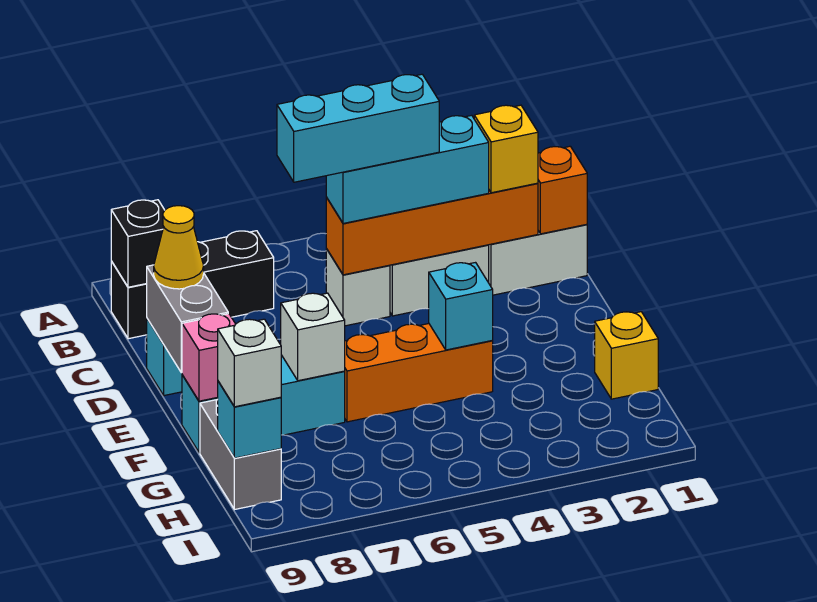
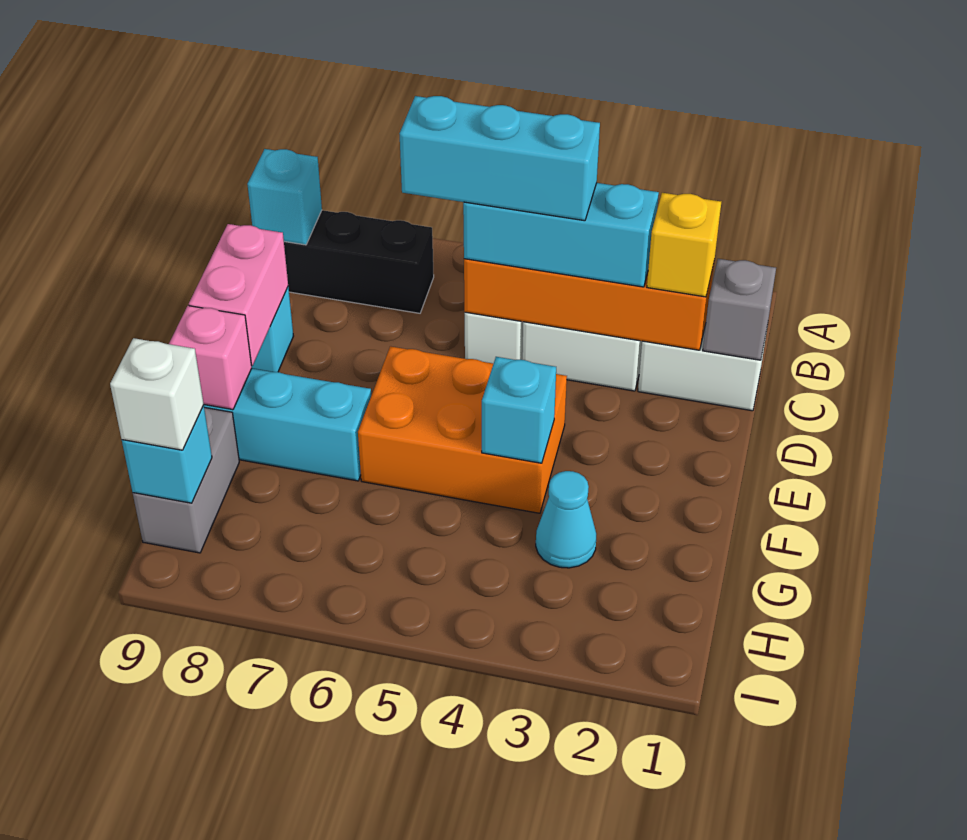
black brick B9 level 2 -> cyan brick B9 level 2
orange brick C1 level 2 -> grey brick C1 level 2
grey brick D9:E9 level 2 -> pink brick D9:E9 level 2
yellow cone D9 level 3 -> none
orange brick F4:F6 level 1 -> orange brick E4:F6 level 1
white brick F7 level 2 -> none
yellow brick G1 level 1 -> none
none -> cyan cone G3 level 1

